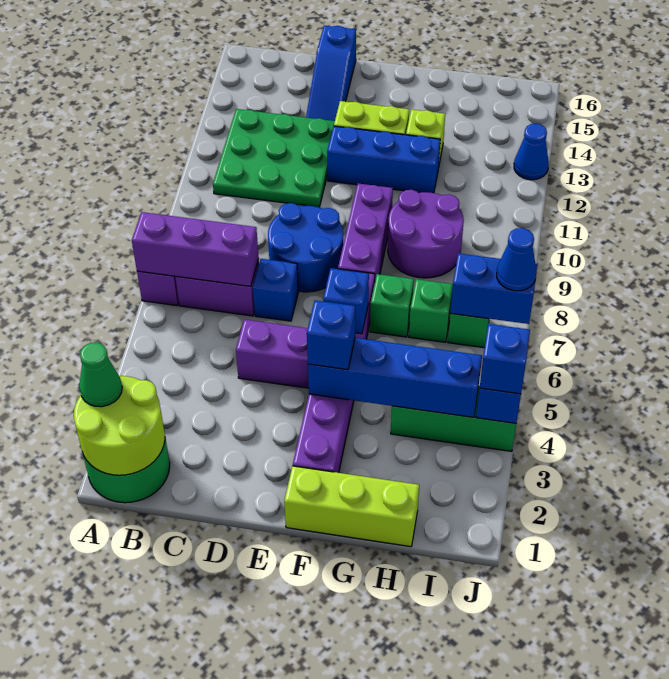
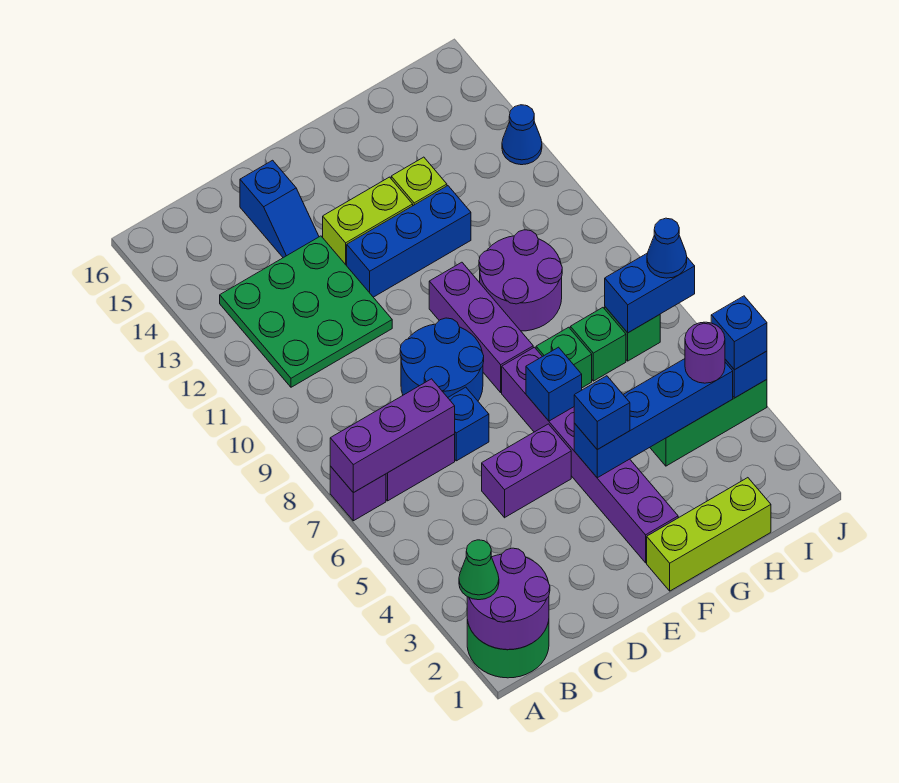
lime round brick A1:B2 level 2 -> purple round brick A1:B2 level 2
blue slope D14:D16 level 1 top 16 -> blue slope D14:D15 level 1 top 15
none -> purple round brick I4 level 3

